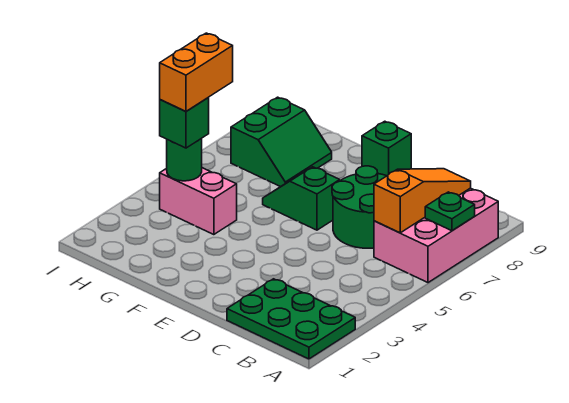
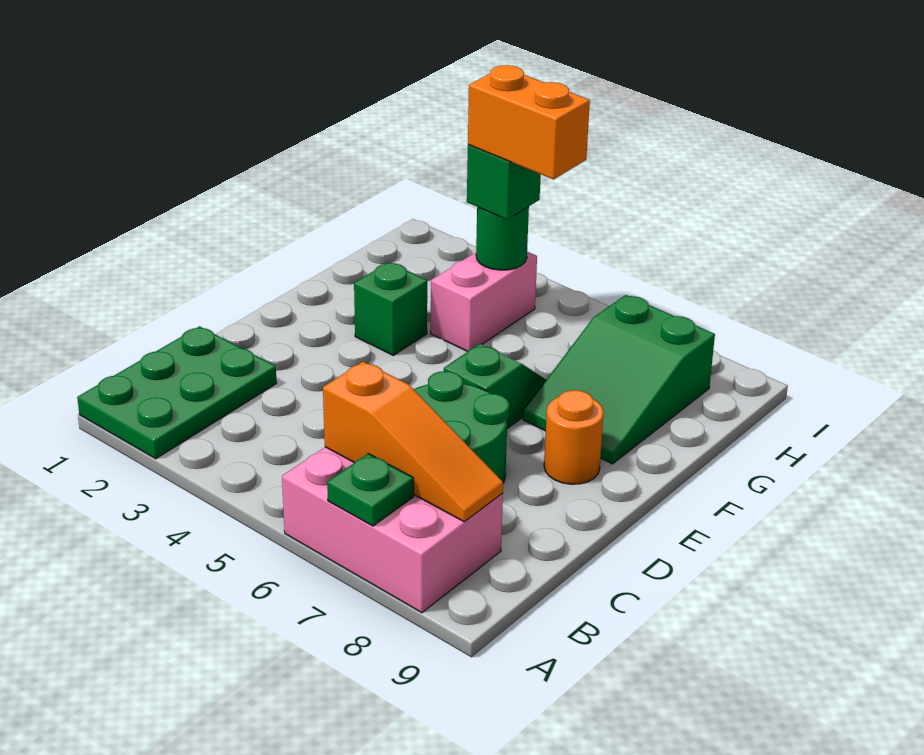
none -> orange round brick E8 level 1
green brick E9 level 1 -> green brick F3 level 1
green slope G7:H8 level 1 top H -> green slope F7:H8 level 1 top H

